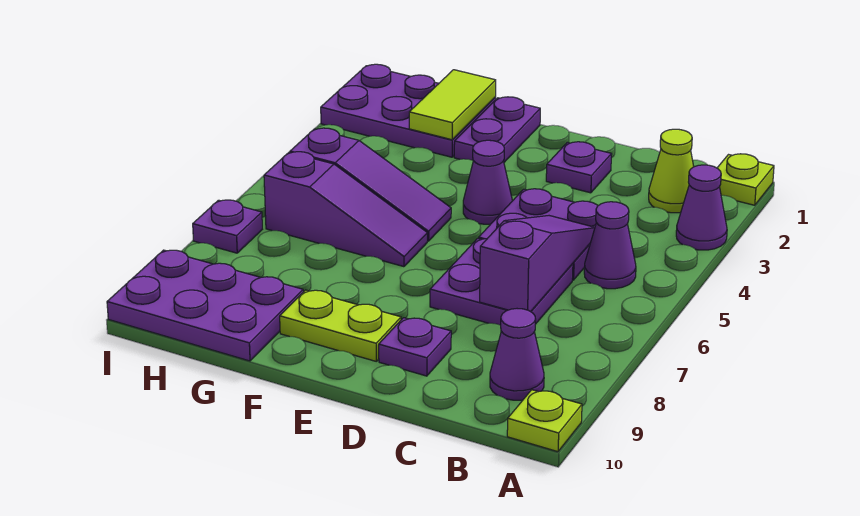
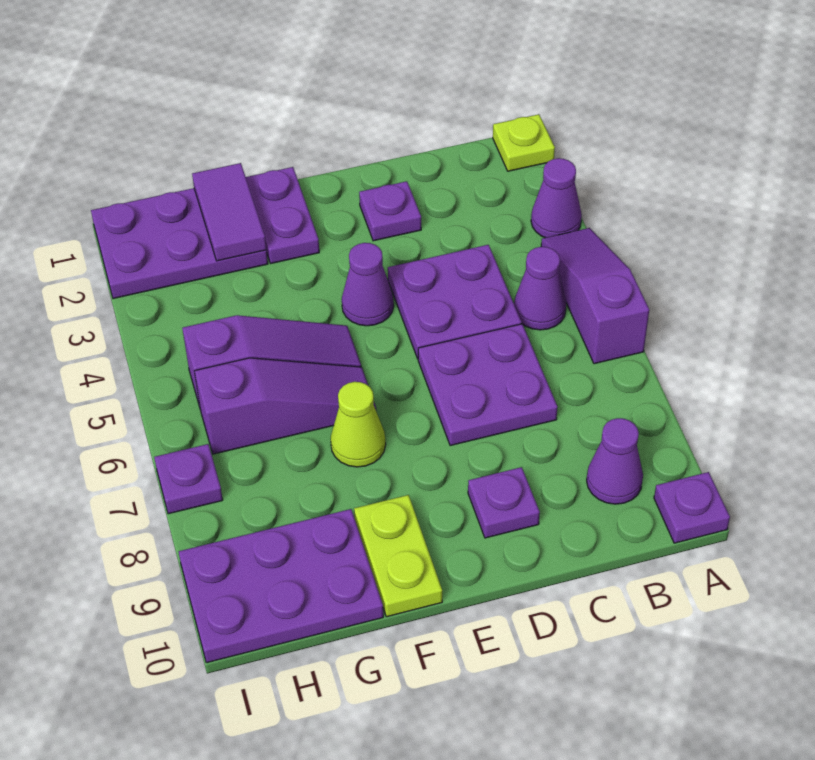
lime plate A10 level 1 -> purple plate A10 level 1
lime cone B2 level 1 -> lime cone F7 level 1
purple slope C5:C7 level 2 top 7 -> purple slope A4:A6 level 1 top 6
lime plate E9:F9 level 1 -> lime plate F9:F10 level 1
lime tile G1:G2 level 2 -> purple tile G1:G2 level 2

